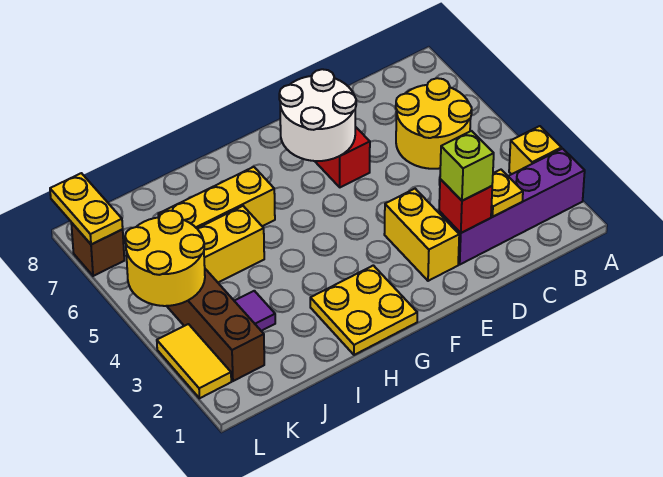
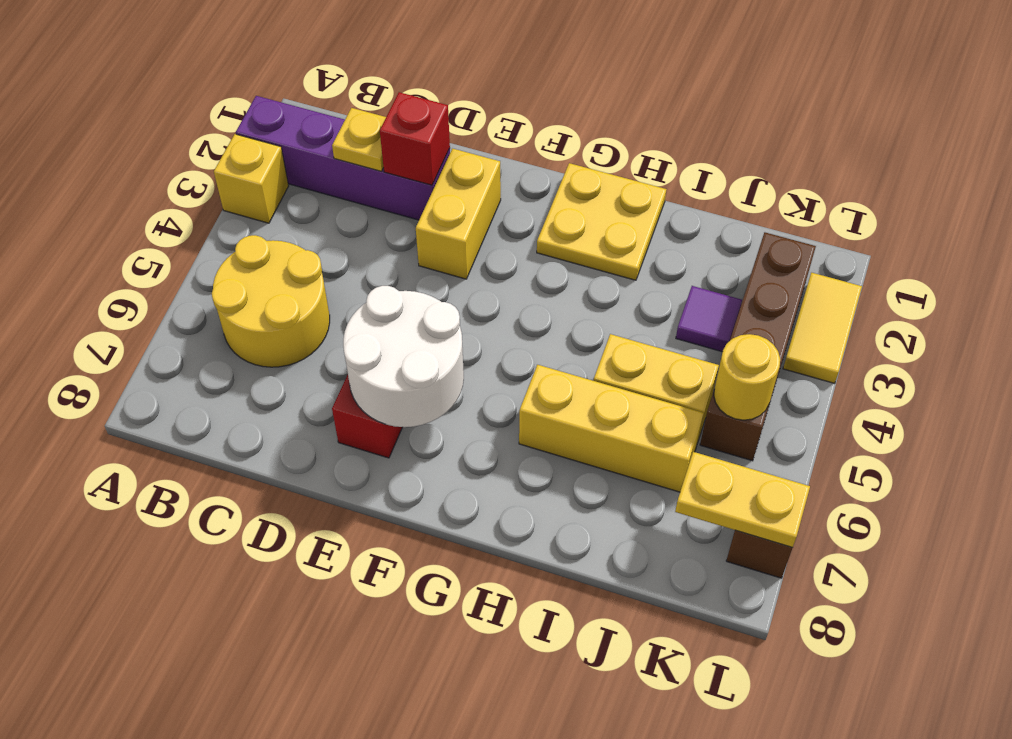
lime brick D2 level 3 -> none
yellow round brick K4:L5 level 2 -> yellow round brick K5 level 2
yellow plate L7:L8 level 2 -> yellow plate K7:L7 level 2

